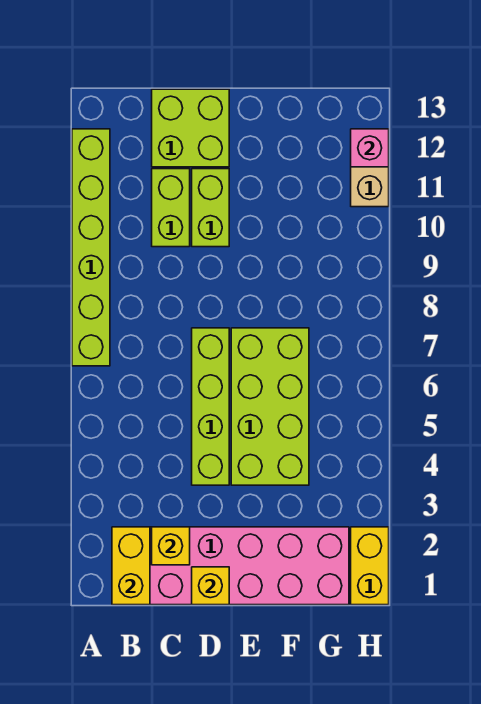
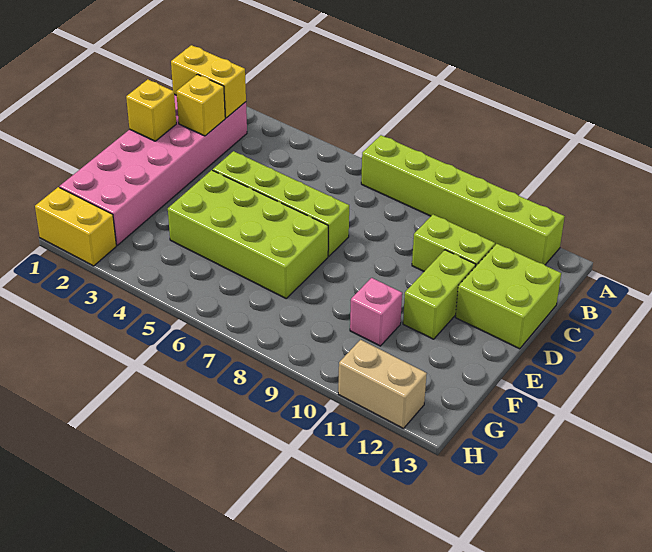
lime brick D10:D11 level 1 -> lime brick D11:E11 level 1
pink brick H12 level 2 -> pink brick F10 level 1

